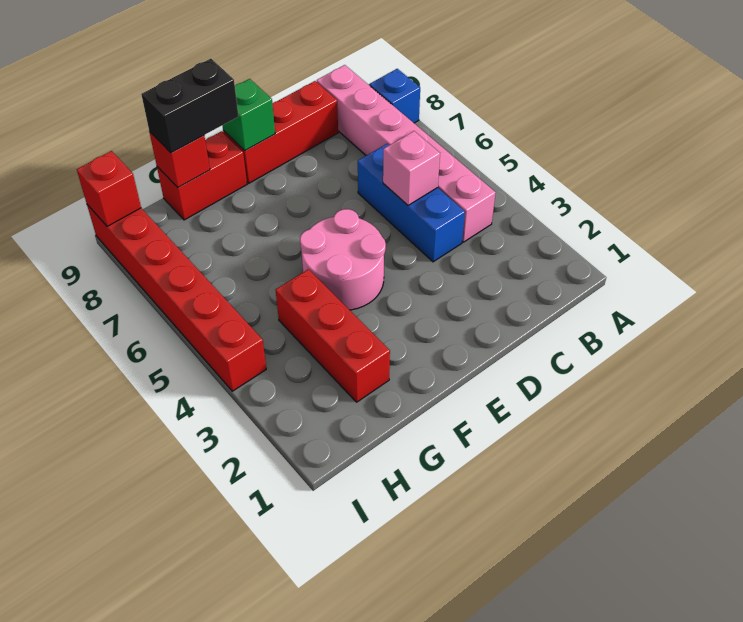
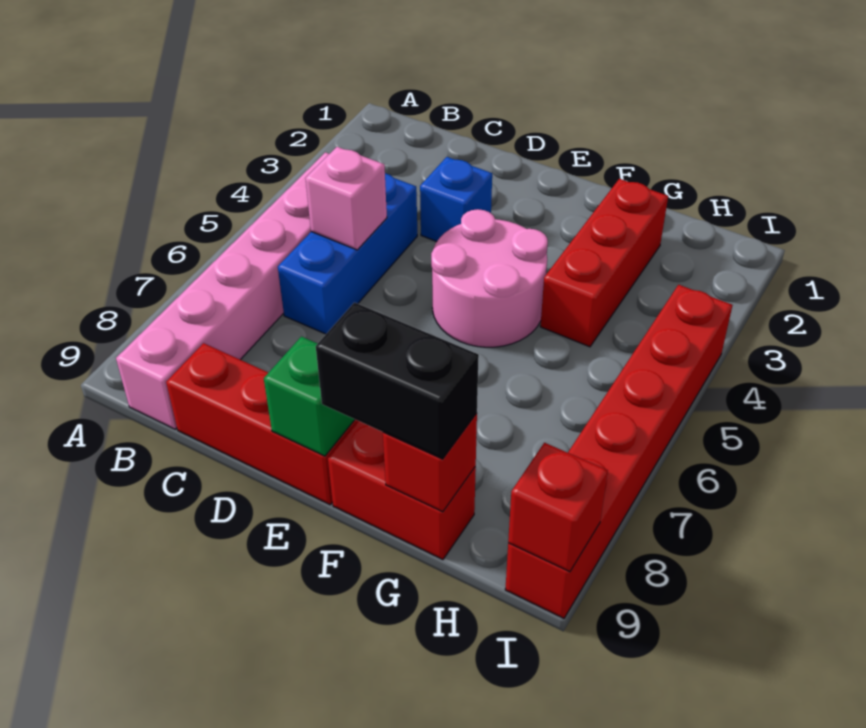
blue brick A8 level 1 -> blue brick D3 level 1

